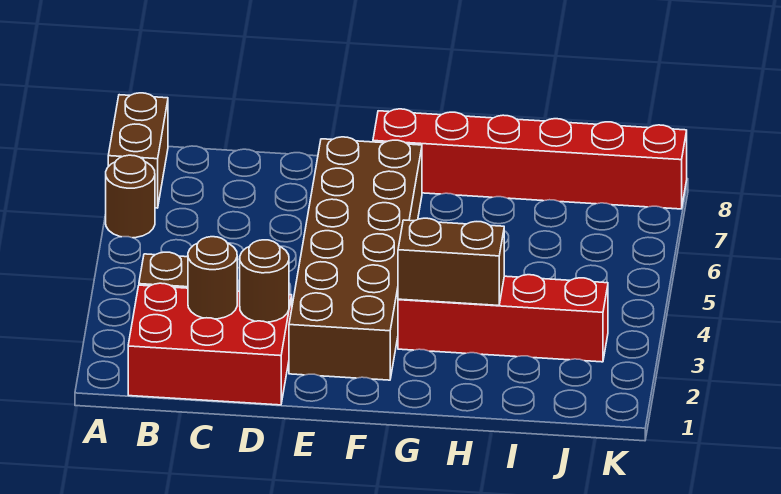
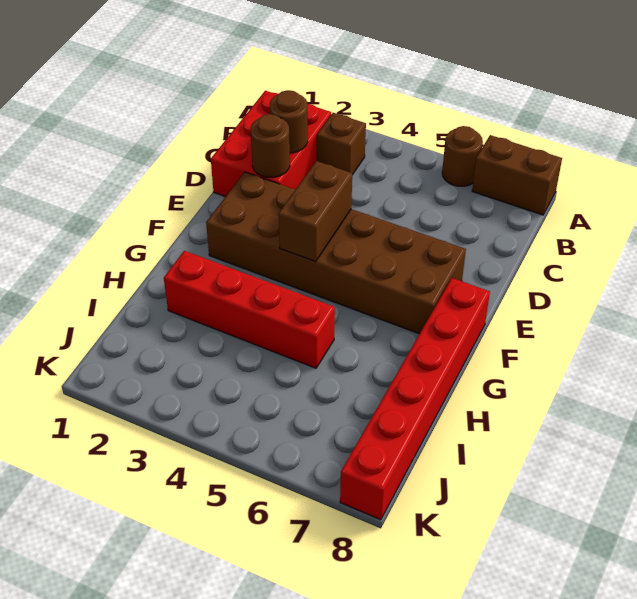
red brick G3:J3 level 1 -> red brick H2:H5 level 1
brown brick G3:H3 level 2 -> brown brick E4:F4 level 2

